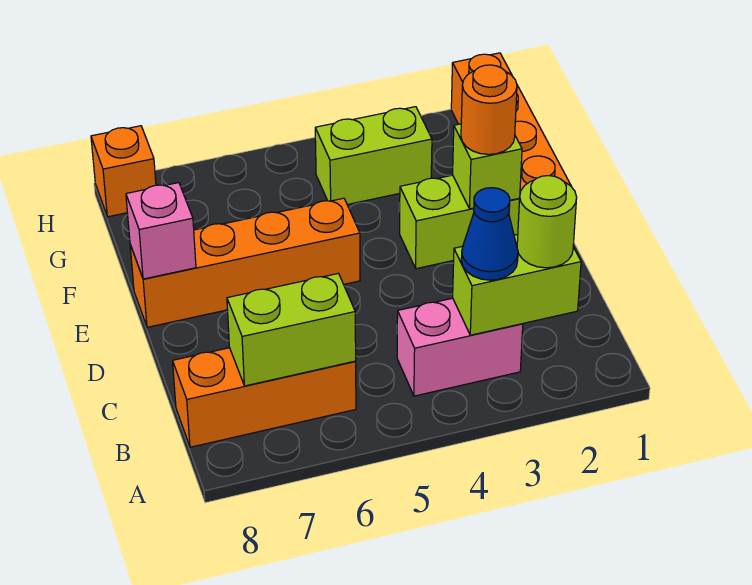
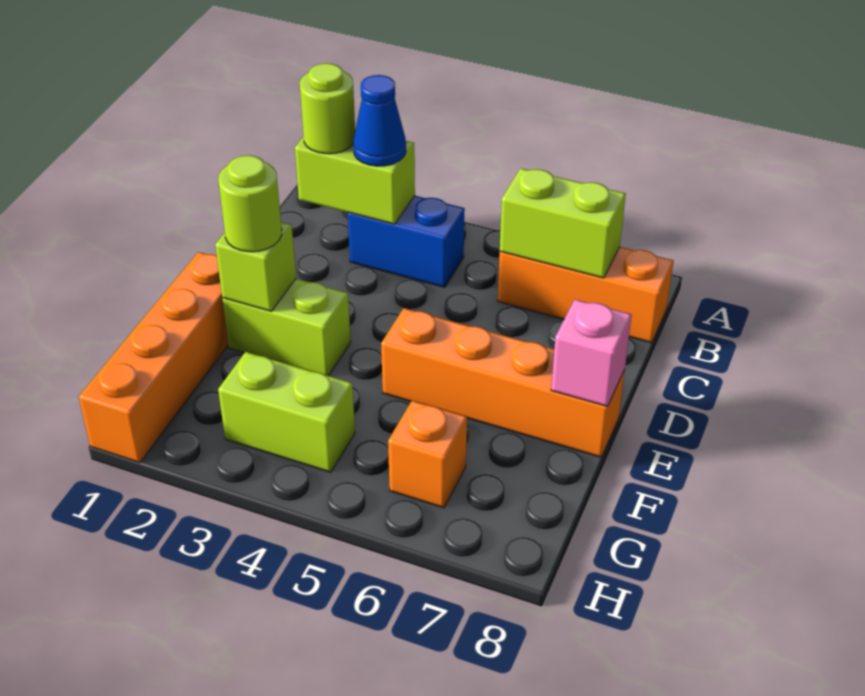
pink brick B3:B4 level 1 -> blue brick B3:B4 level 1
orange round brick E2 level 3 -> lime round brick E2 level 3
orange brick H8 level 1 -> orange brick G6 level 1

